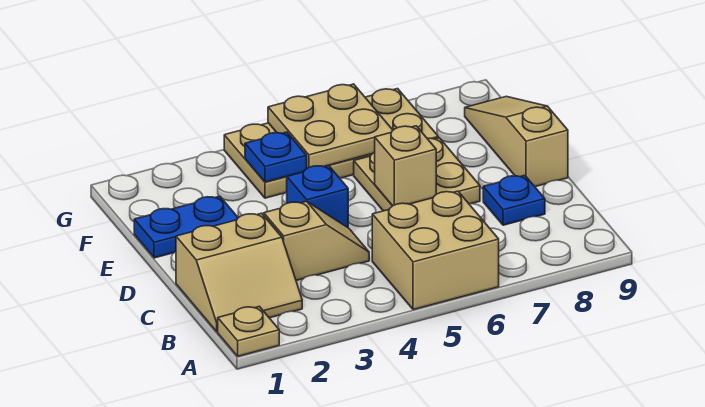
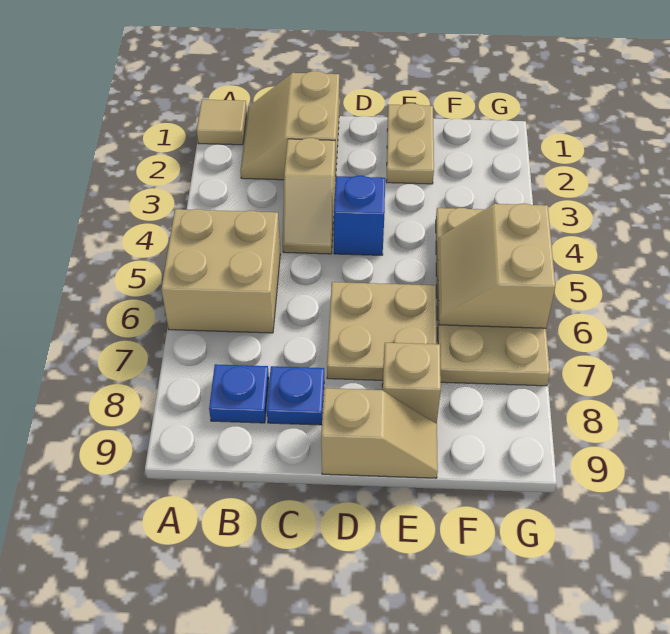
tan plate A1 level 1 -> tan tile A1 level 1
tan brick D6 level 2 -> tan brick E8 level 1
tan slope D9:F9 level 1 top D -> tan slope D9:E9 level 1 top D
blue plate E1:E2 level 1 -> tan plate E1:E2 level 1
blue plate F4 level 2 -> blue plate B8 level 1
tan plate F5:G6 level 2 -> tan slope F5:G6 level 2 top G

